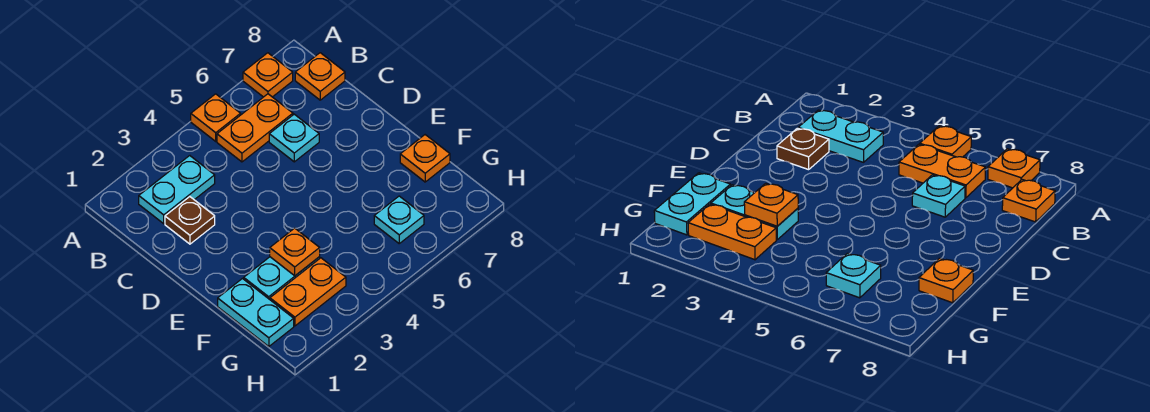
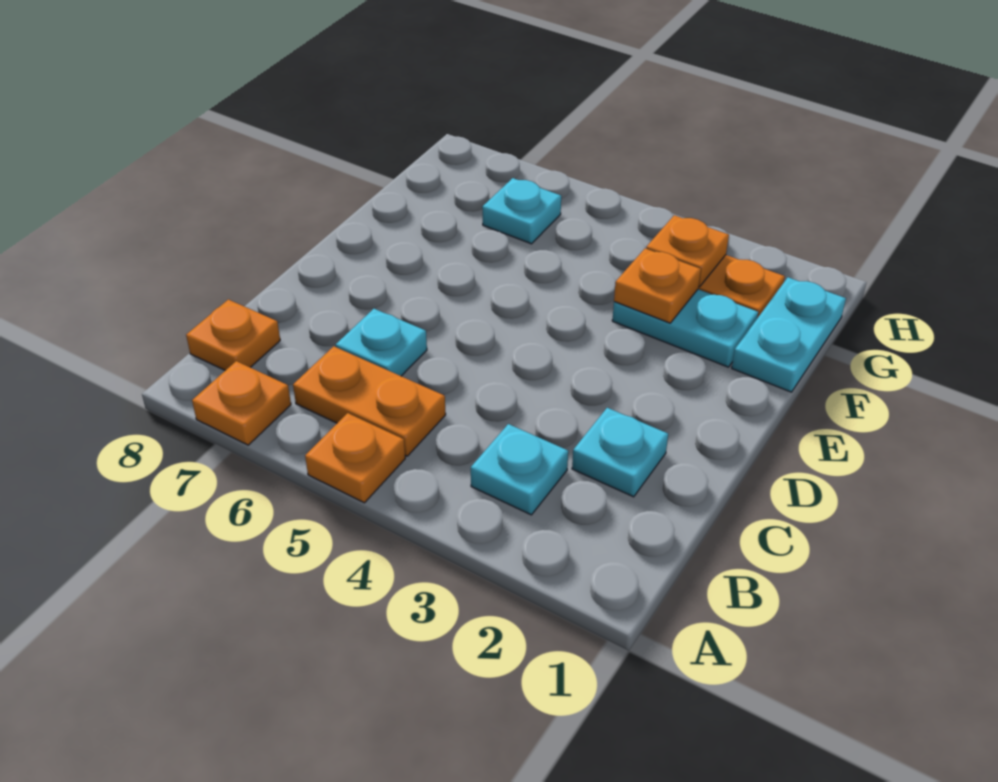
cyan plate B2:B3 level 1 -> cyan plate B3 level 1
brown plate C2 level 1 -> cyan plate C2 level 1
orange plate F8 level 1 -> orange plate G3 level 2

